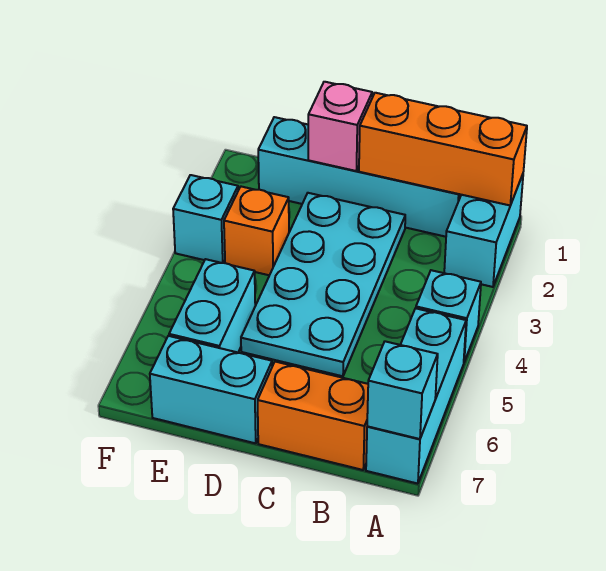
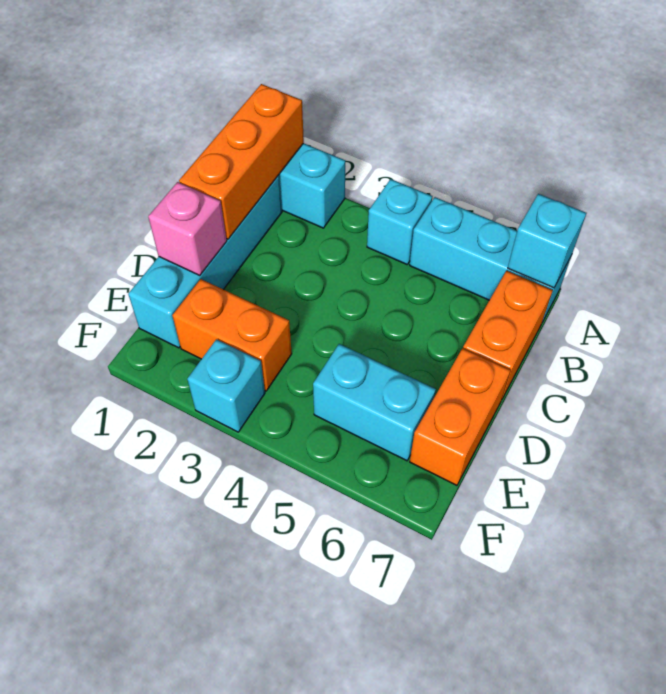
cyan plate C2:D5 level 1 -> none
cyan brick D7:E7 level 1 -> orange brick D7:E7 level 1
orange brick E3 level 1 -> orange brick E2:E3 level 1

